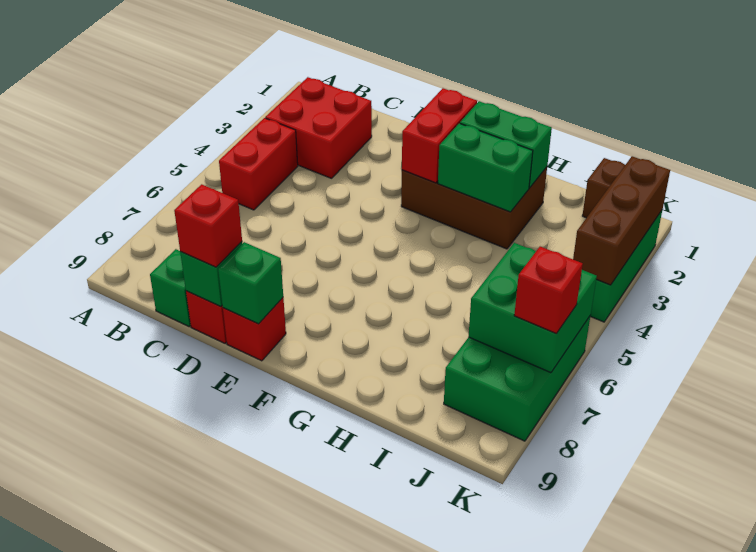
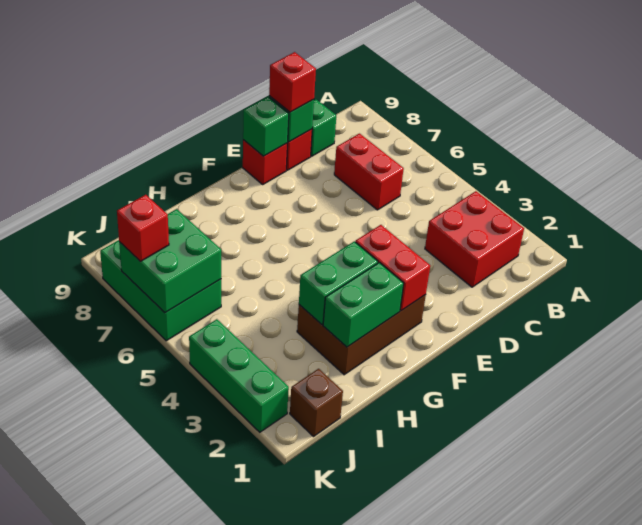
red brick B4:B5 level 1 -> red brick C6:C7 level 1
brown brick K2:K4 level 2 -> none

